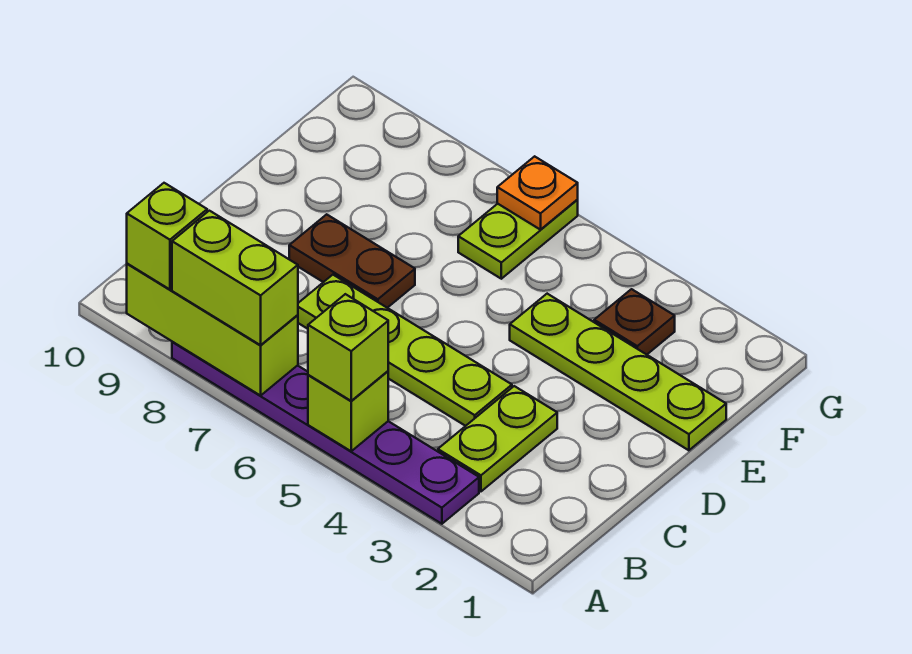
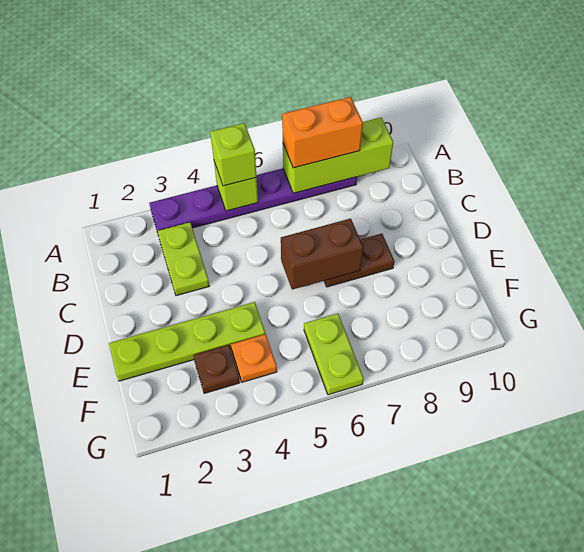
lime brick A7:A8 level 3 -> orange brick A7:A8 level 3
lime brick A9 level 3 -> none
lime plate C4:C7 level 1 -> none
none -> brown brick D6:D7 level 2
orange plate G6 level 2 -> orange plate F4 level 1

